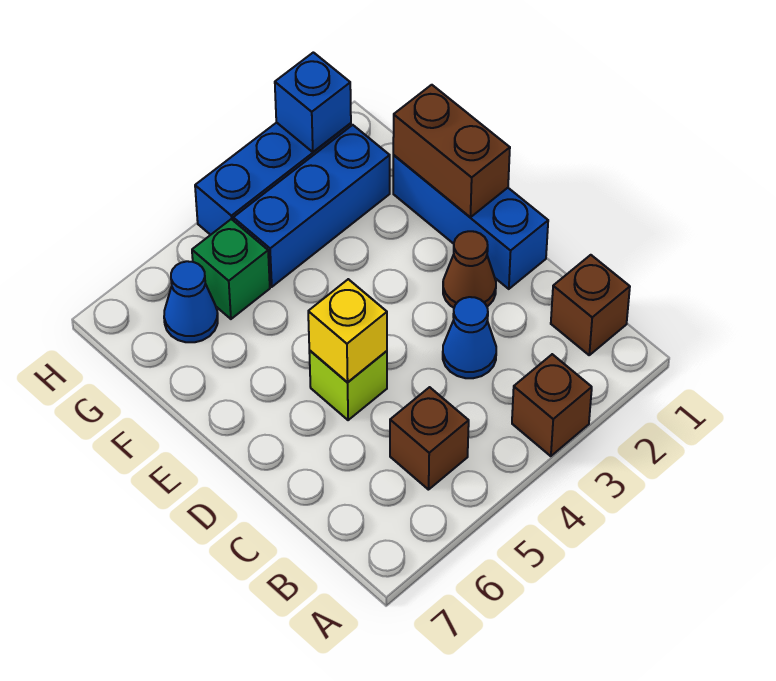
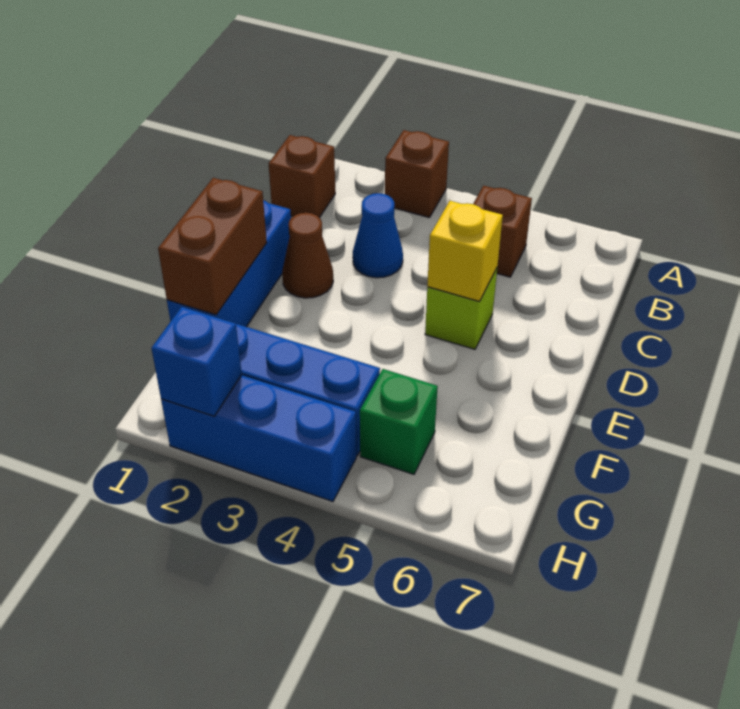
blue cone G6 level 1 -> none

